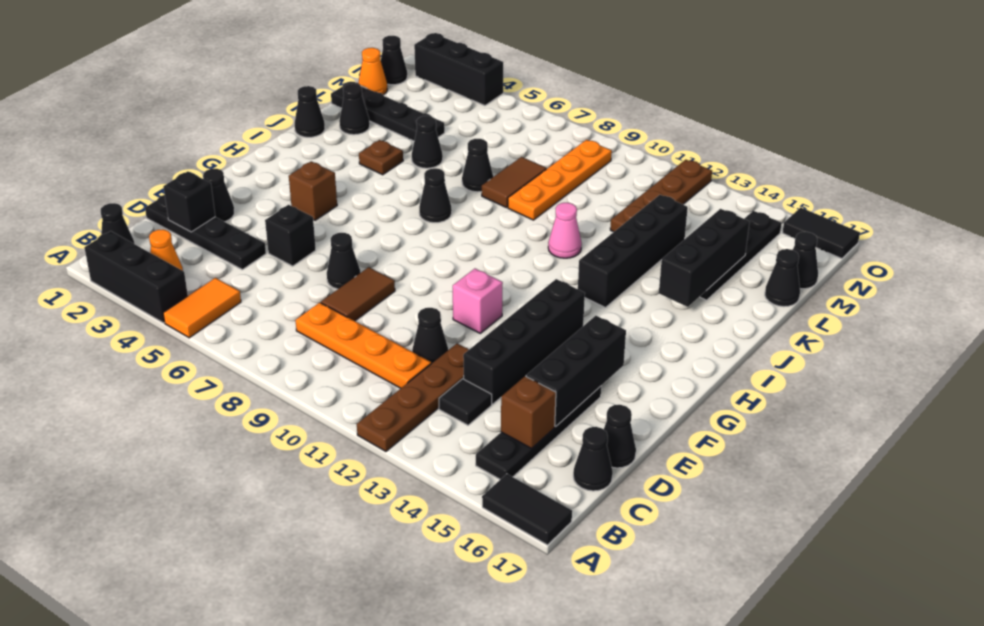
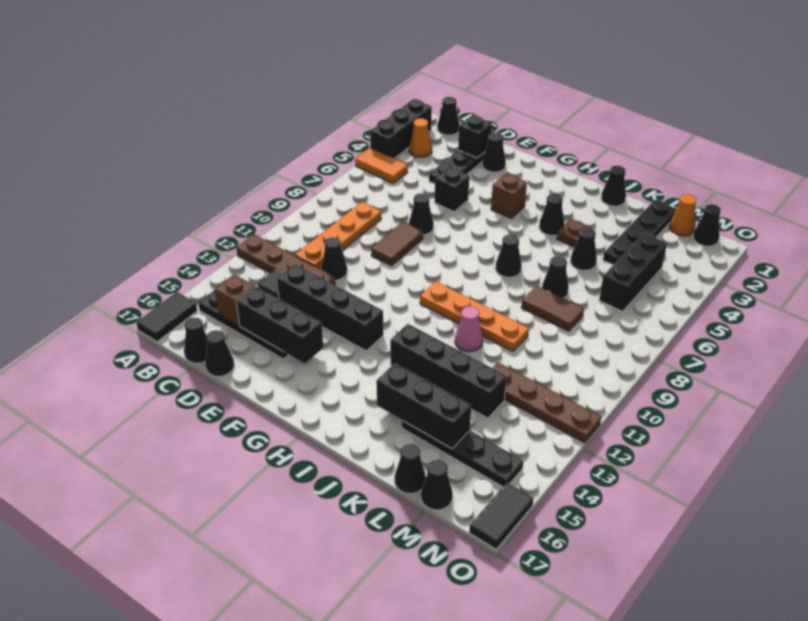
brown tile D8:E8 level 1 -> brown tile E8:E9 level 1
pink brick F11 level 1 -> none
black cone K2 level 1 -> black cone I4 level 1
orange plate K9:N9 level 1 -> orange plate H10:K10 level 1
black brick O2:O4 level 1 -> black brick M4:M6 level 1

